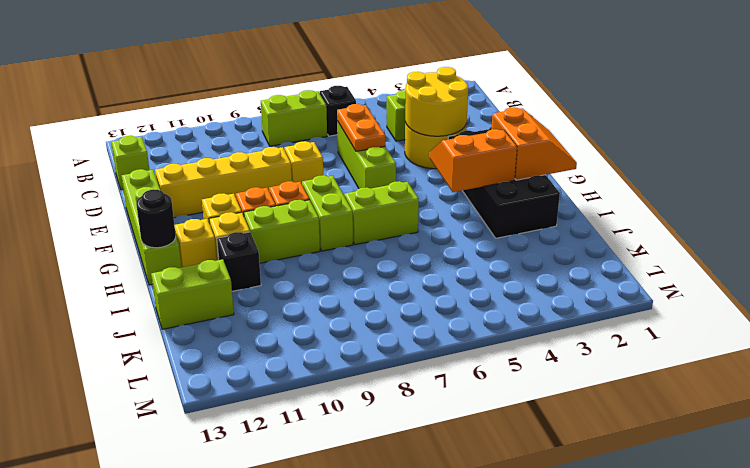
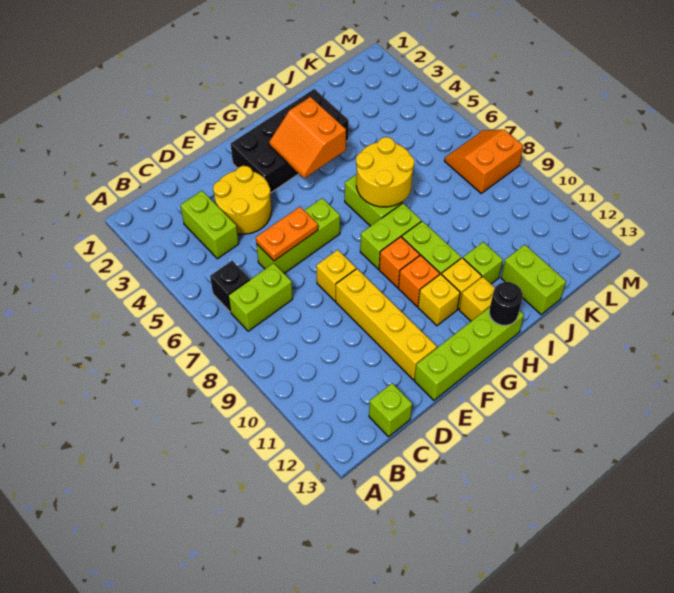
lime brick B7:B8 level 1 -> lime brick B7:C7 level 1
yellow round brick D3:E4 level 2 -> yellow round brick H6:I7 level 2
orange slope G1:H2 level 2 top 2 -> orange slope L7:M8 level 1 top 8
black brick I11 level 1 -> lime brick I11 level 1

